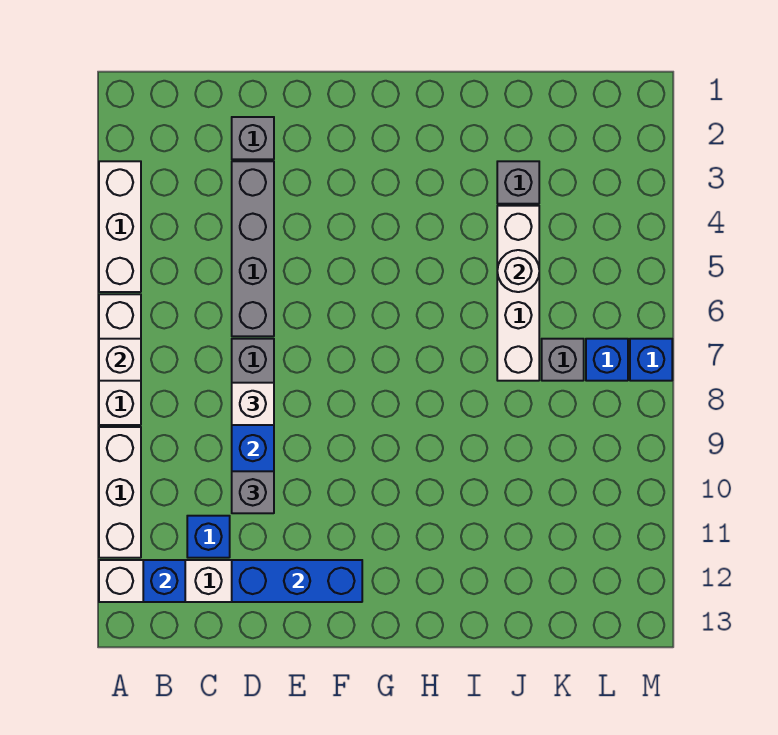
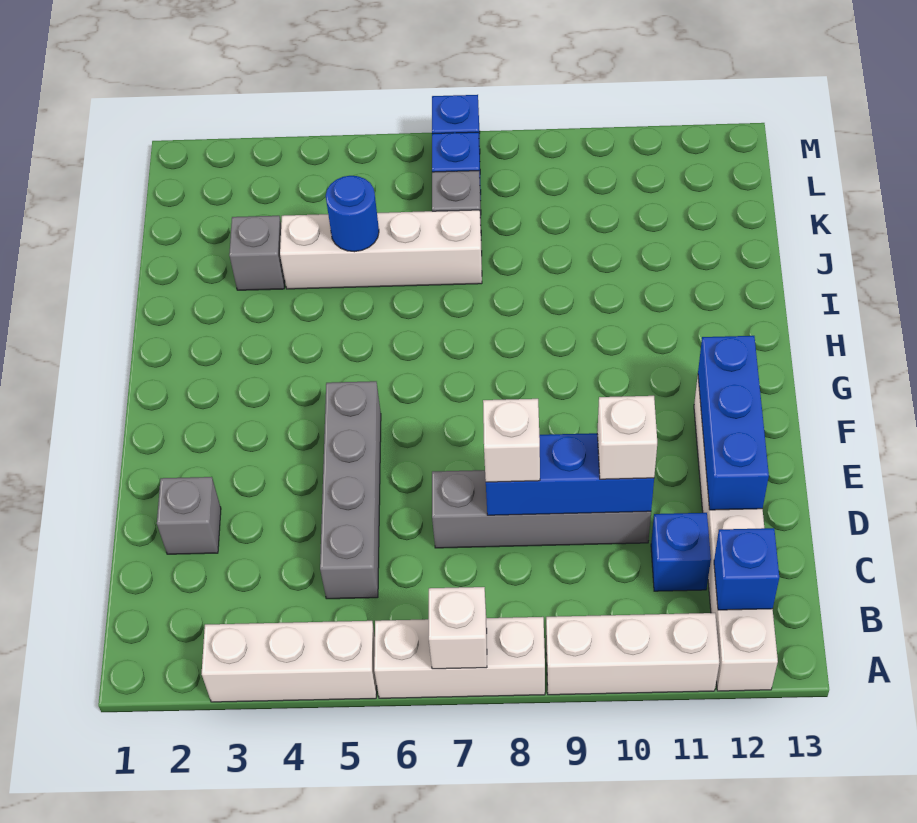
grey brick D3:D6 level 1 -> grey brick C5:F5 level 1
grey brick D10 level 3 -> white brick D10 level 3
white round brick J5 level 2 -> blue round brick J5 level 2

